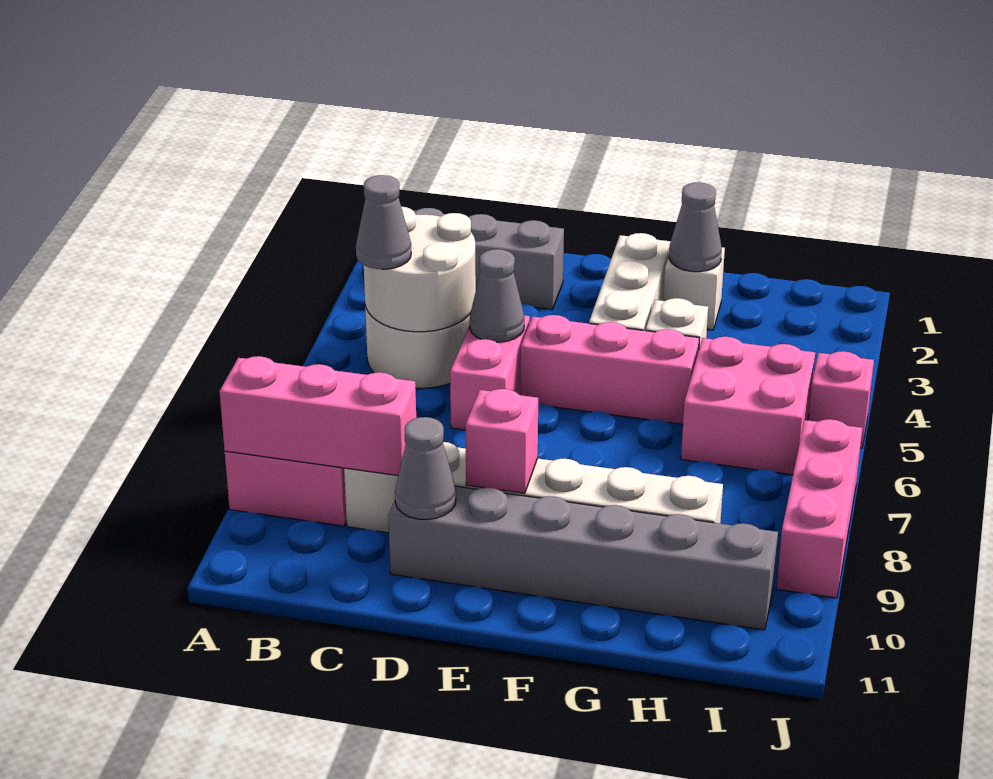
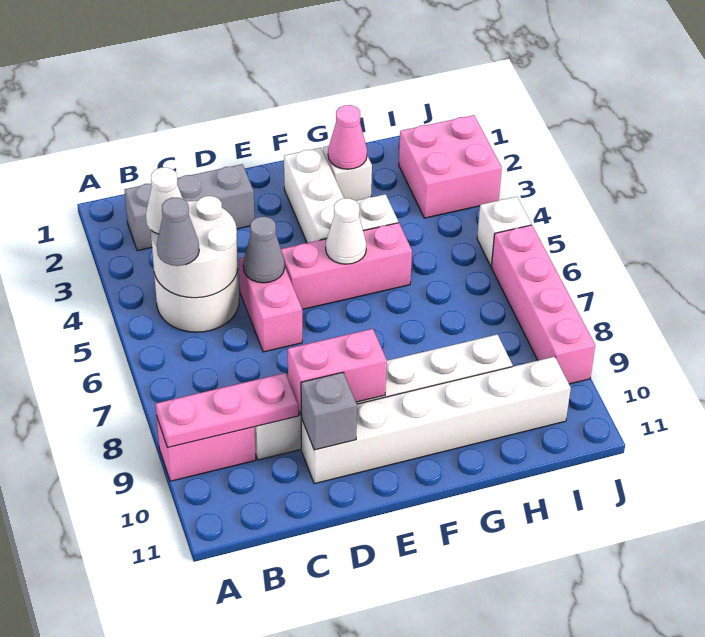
pink brick A9:C9 level 2 -> pink plate A9:C9 level 2
none -> white cone B4 level 3
grey brick D10:I10 level 1 -> white brick D10:I10 level 1
grey cone D10 level 2 -> grey brick D10 level 2
pink brick E9 level 2 -> pink brick D9:E9 level 2
none -> white cone F5 level 2
grey cone G2 level 2 -> pink cone G2 level 2
pink brick H5:I6 level 1 -> pink brick I2:J3 level 1
pink brick J5 level 1 -> white brick J5 level 1
pink brick J7:J9 level 1 -> pink brick J6:J9 level 1

